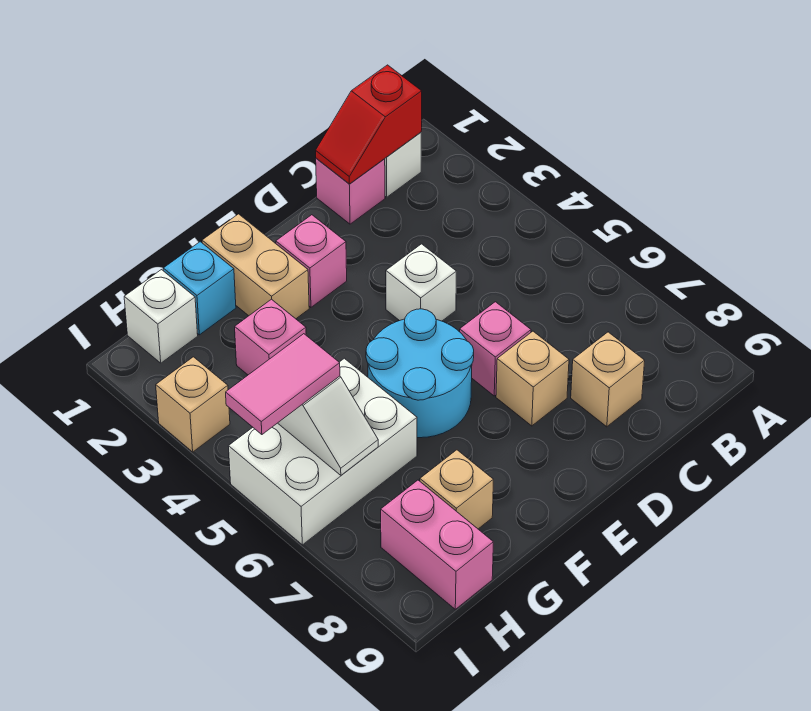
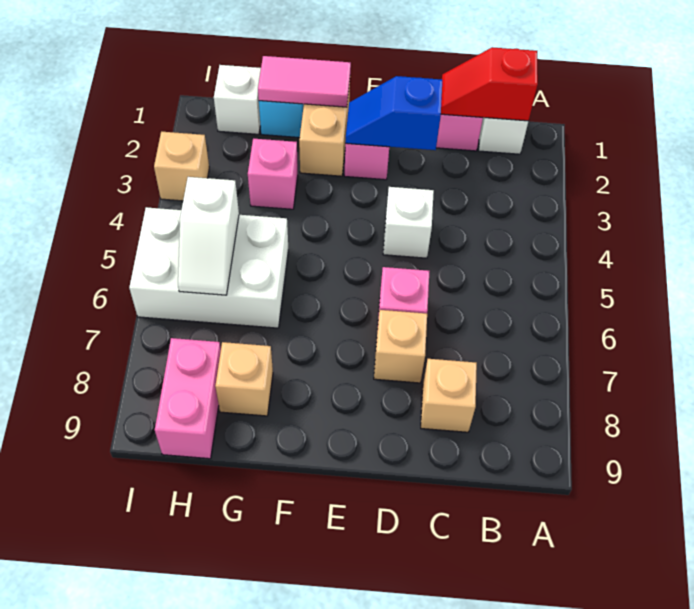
none -> blue slope D2:E2 level 2 top D
cyan round brick E5:F6 level 1 -> none
pink tile H5:I5 level 3 -> pink tile F1:G1 level 2

